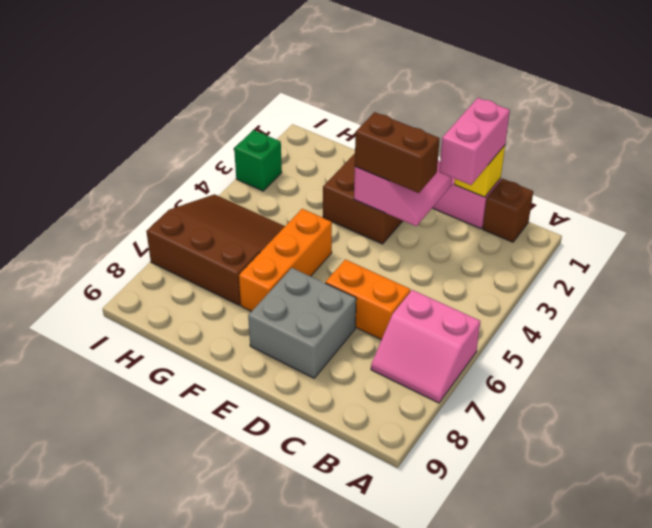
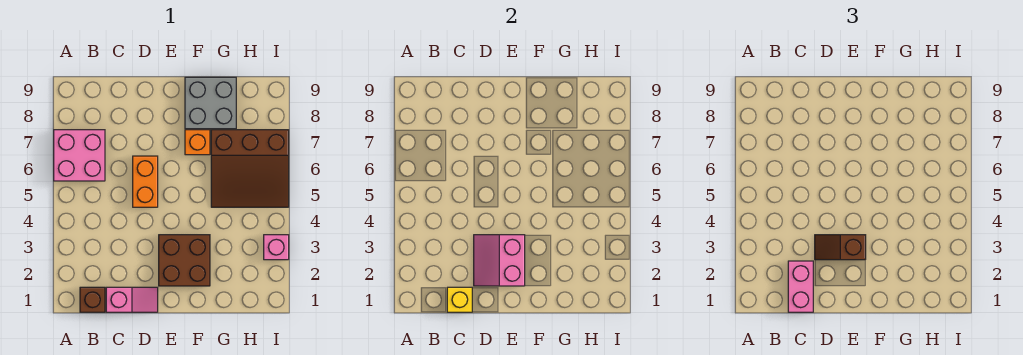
pink slope A6:B7 level 1 top 6 -> pink brick A6:B7 level 1
orange brick C6:D6 level 1 -> orange brick D5:D6 level 1
brown brick D3:E3 level 3 -> brown slope D3:E3 level 3 top E
grey brick D7:E8 level 1 -> grey brick F8:G9 level 1
orange brick F5:F7 level 1 -> orange brick F7 level 1
green brick I3 level 1 -> pink brick I3 level 1

